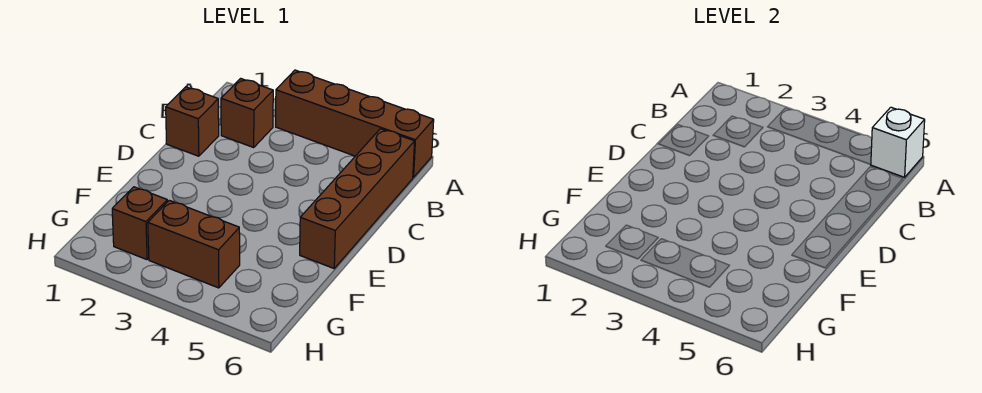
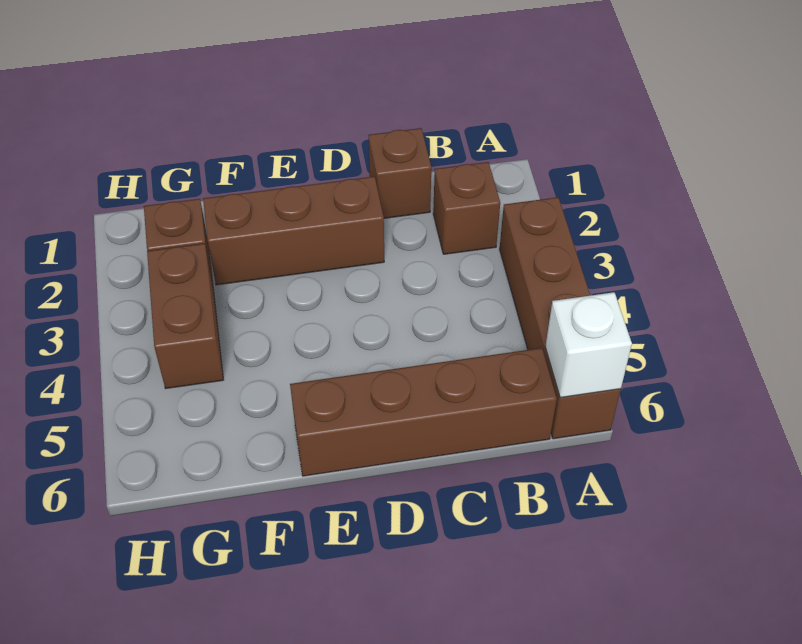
none -> brown brick D2:F2 level 1

